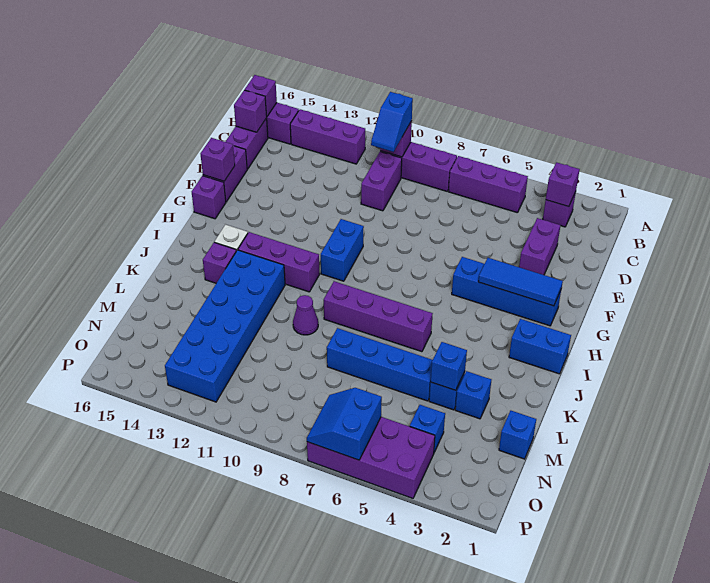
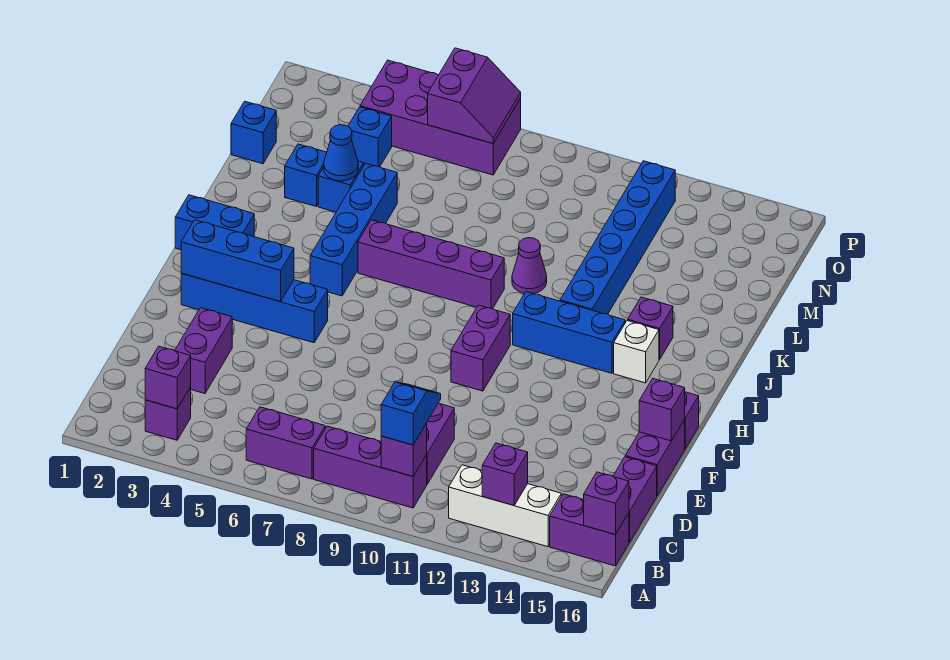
purple brick B5:B7 level 1 -> purple brick B6:B7 level 1
purple brick B12:B14 level 1 -> white brick B12:B14 level 1
purple brick C16 level 2 -> purple brick B13 level 2
blue tile G2:G4 level 2 -> blue brick G2:G4 level 2
blue brick G10:H10 level 1 -> purple brick G10:H10 level 1
purple brick I11:I13 level 1 -> blue brick I11:I13 level 1
blue brick J12:O13 level 1 -> blue brick J12:O12 level 1
blue brick L4 level 2 -> blue cone L4 level 2
blue brick L5:L8 level 1 -> blue brick I5:L5 level 1
blue slope O6:P7 level 2 top 6 -> purple slope O6:P7 level 2 top 6

